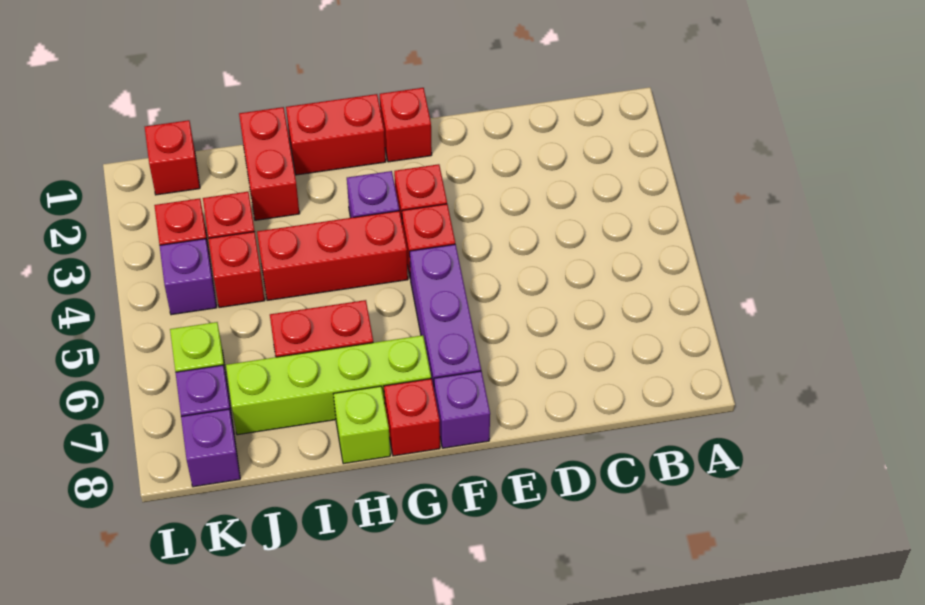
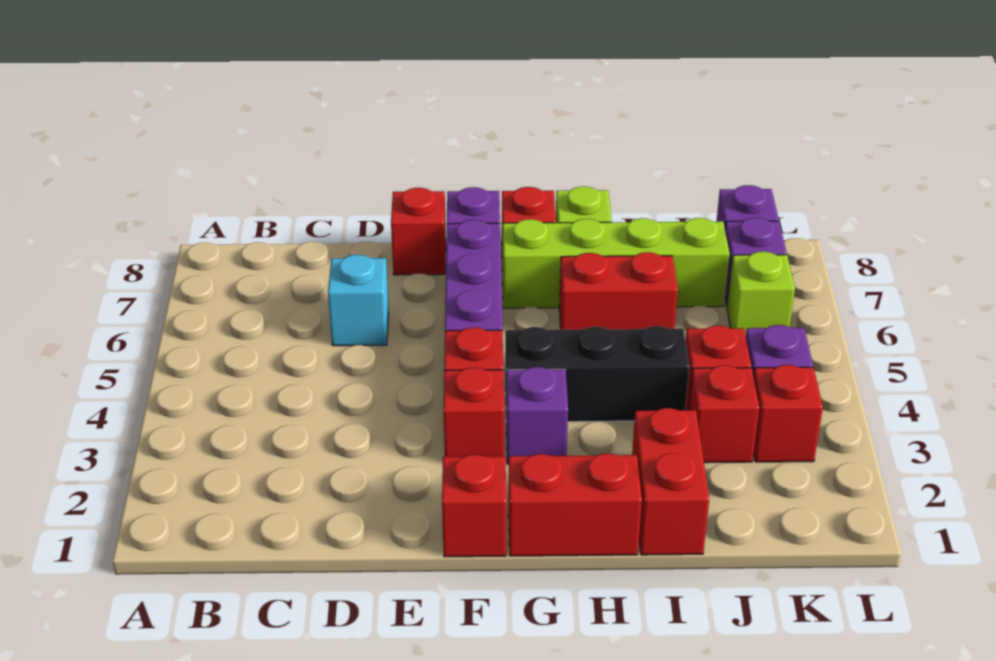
none -> cyan brick D6 level 1
red brick G4:I4 level 1 -> black brick G4:I4 level 1
red brick K1 level 1 -> red brick E8 level 1

